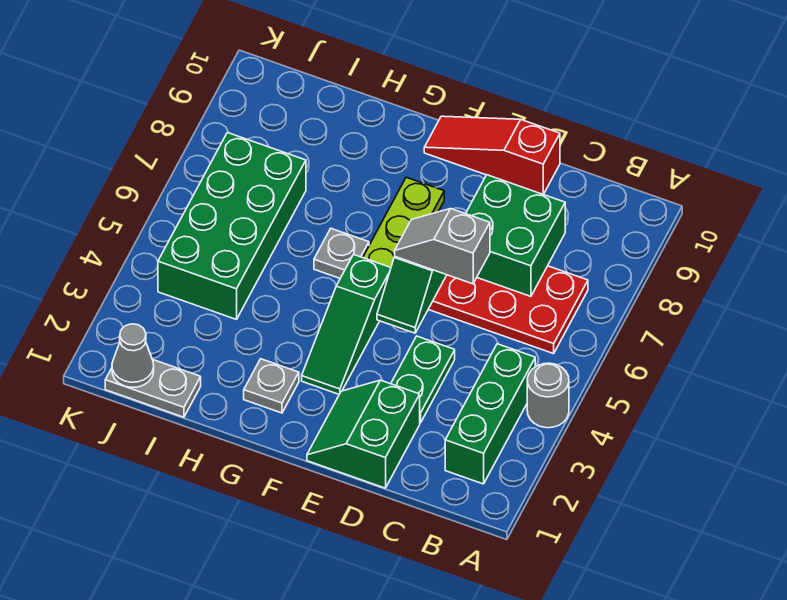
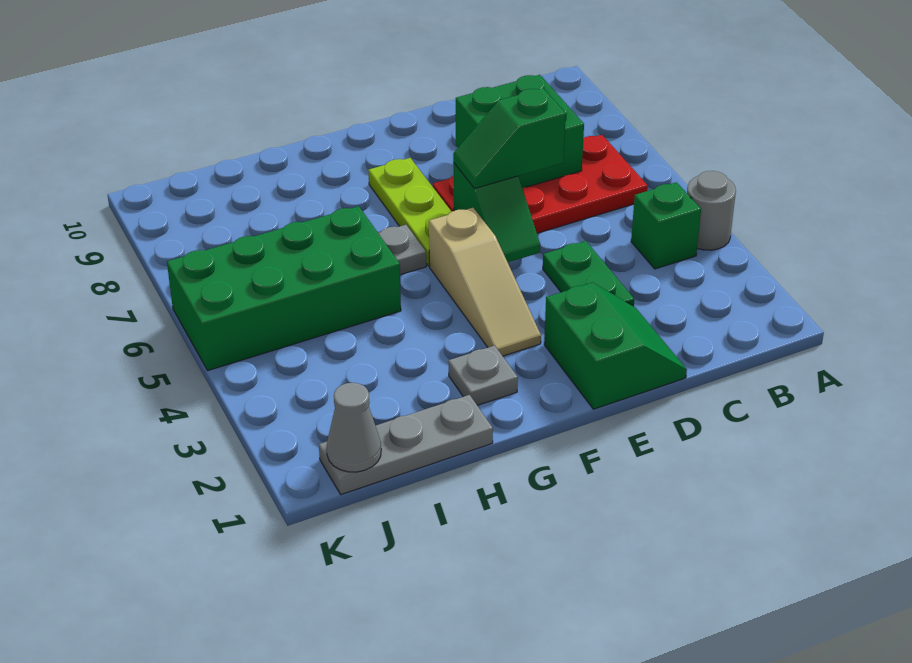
green brick B2:B4 level 1 -> green brick B4 level 1
green slope D1:E2 level 1 top D -> green slope D1:E2 level 1 top E
grey slope D6:E6 level 3 top D -> green slope D6:E6 level 3 top D
red slope D10:F10 level 1 top D -> none
green slope F3:F5 level 1 top 5 -> tan slope F3:F5 level 1 top 5
grey plate I1:J1 level 1 -> grey plate H1:J1 level 1
green brick I4:J7 level 1 -> green brick H5:K6 level 1

